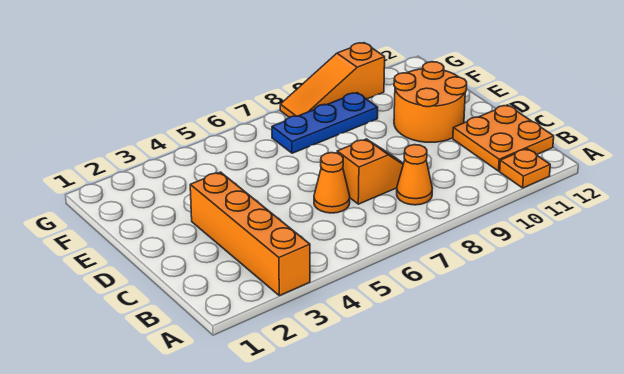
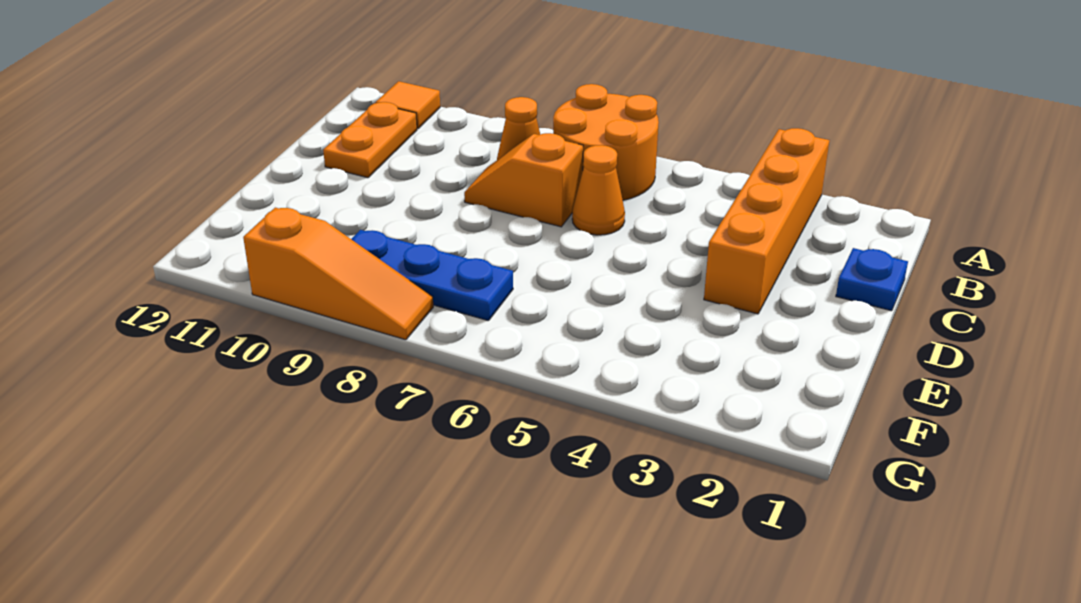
orange plate A11 level 1 -> orange tile A11 level 1
orange plate B11:C12 level 1 -> orange plate B11:C11 level 1
none -> blue plate C1 level 1
orange round brick D10:E11 level 1 -> orange round brick A6:B7 level 1

